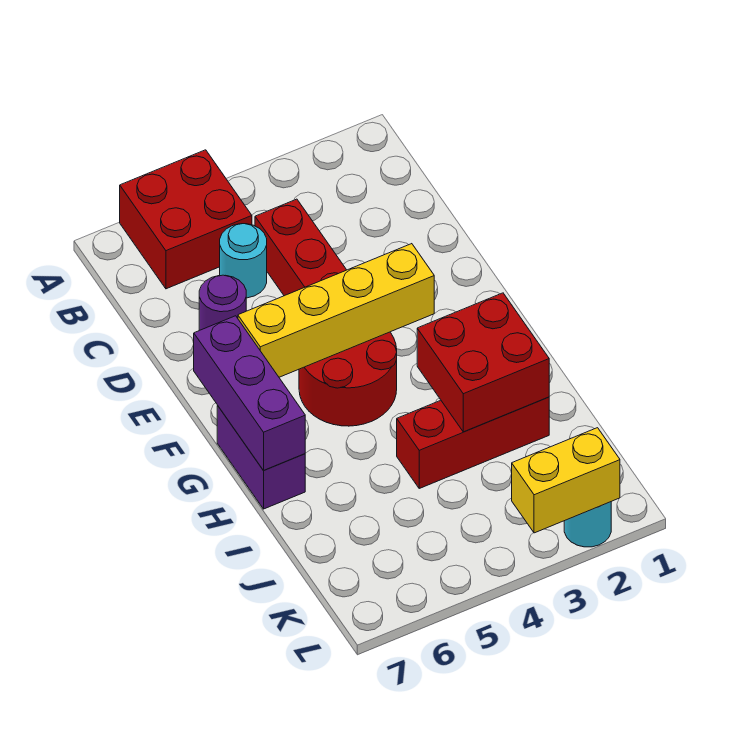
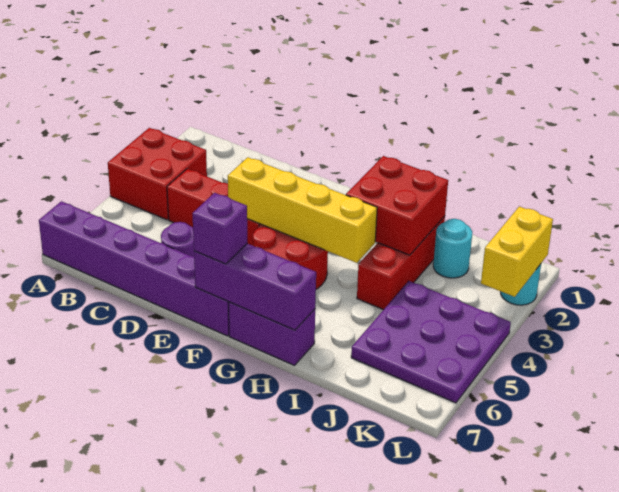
red brick A5:B6 level 1 -> red brick A3:B4 level 1
none -> purple brick A7:F7 level 1
cyan round brick C5 level 1 -> cyan round brick J2 level 1
yellow brick F3:F6 level 2 -> yellow brick E4:H4 level 2
none -> purple brick F7 level 3
none -> purple plate J4:L6 level 1

